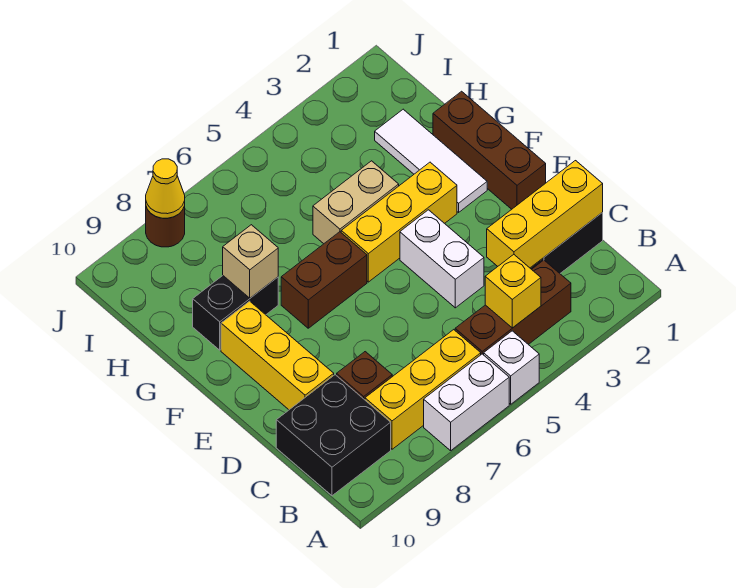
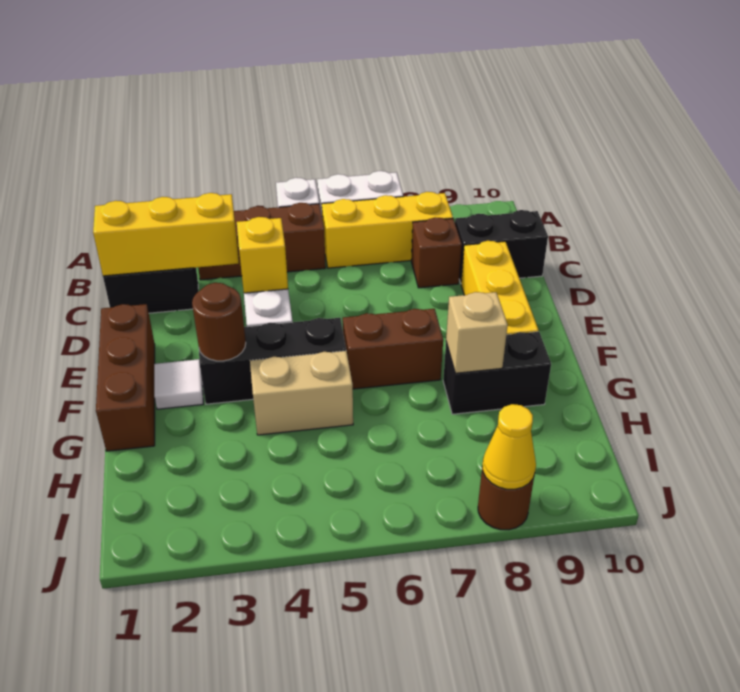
yellow brick B4 level 2 -> yellow brick D4 level 2
black brick B9:C10 level 1 -> black brick C9:C10 level 1
white tile F2:H2 level 1 -> white tile F2 level 1
yellow brick F3:F5 level 1 -> black brick F3:F5 level 1
none -> brown round brick F3 level 2

